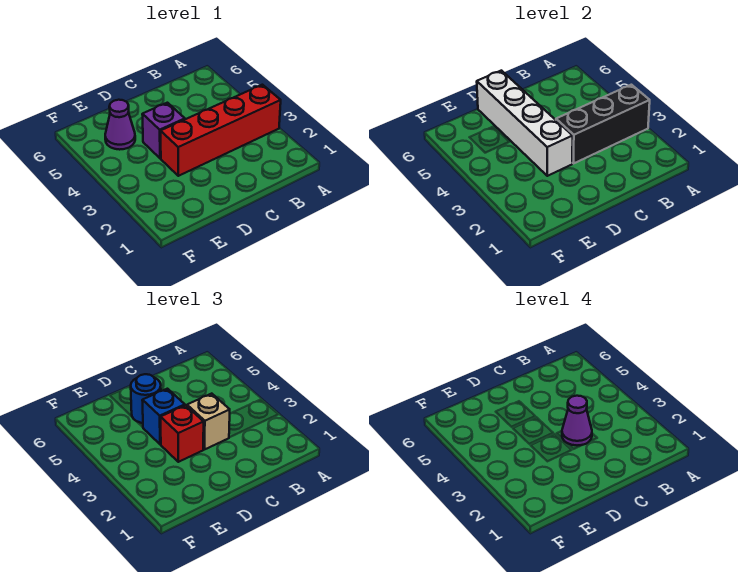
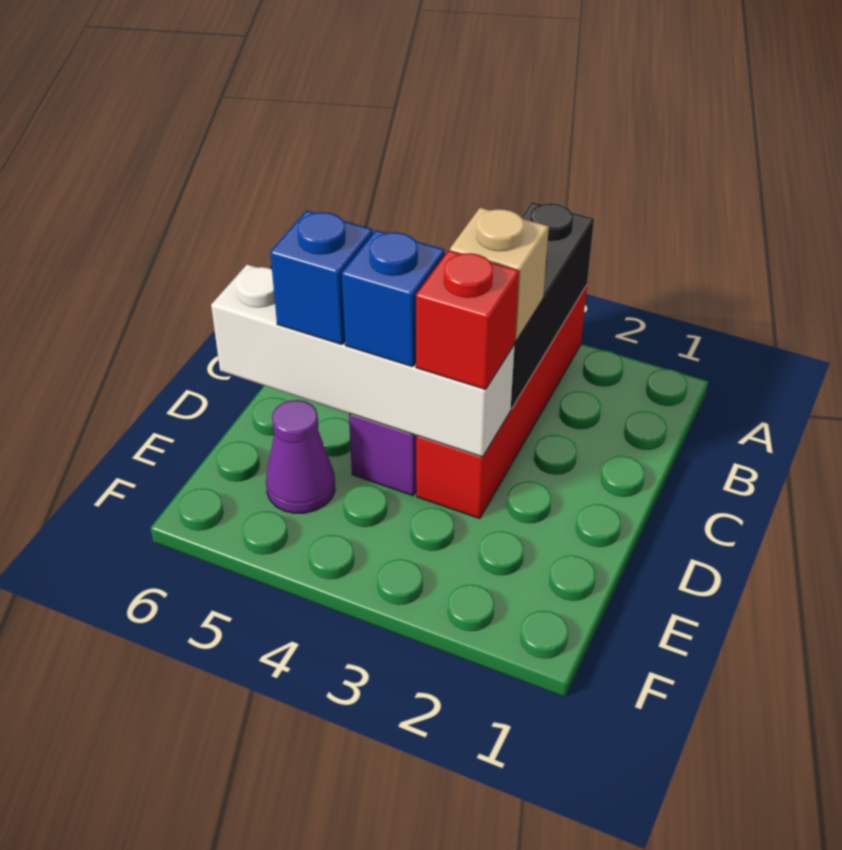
purple cone C3 level 4 -> none
blue round brick D5 level 3 -> blue brick D5 level 3

